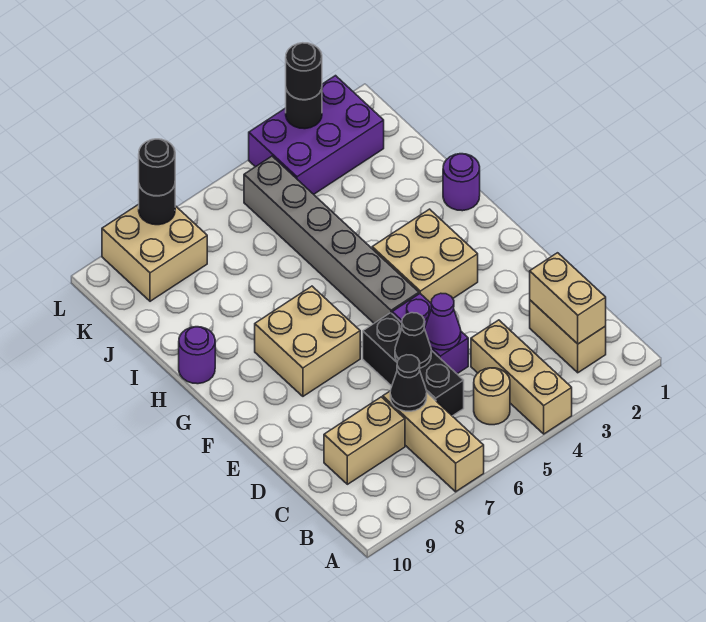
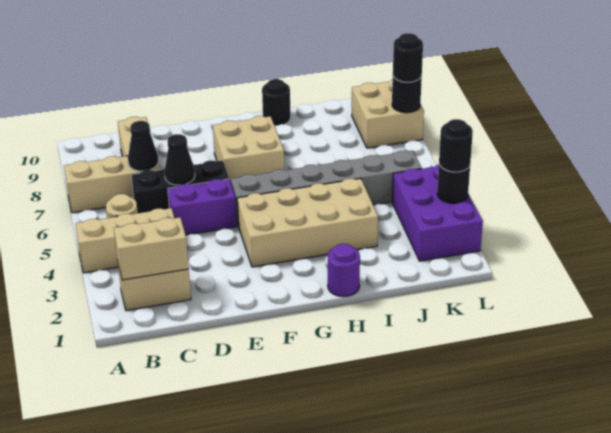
purple cone D5 level 2 -> none
tan brick F3:G4 level 1 -> tan brick F3:I4 level 1
purple round brick H10 level 1 -> black round brick H10 level 1

